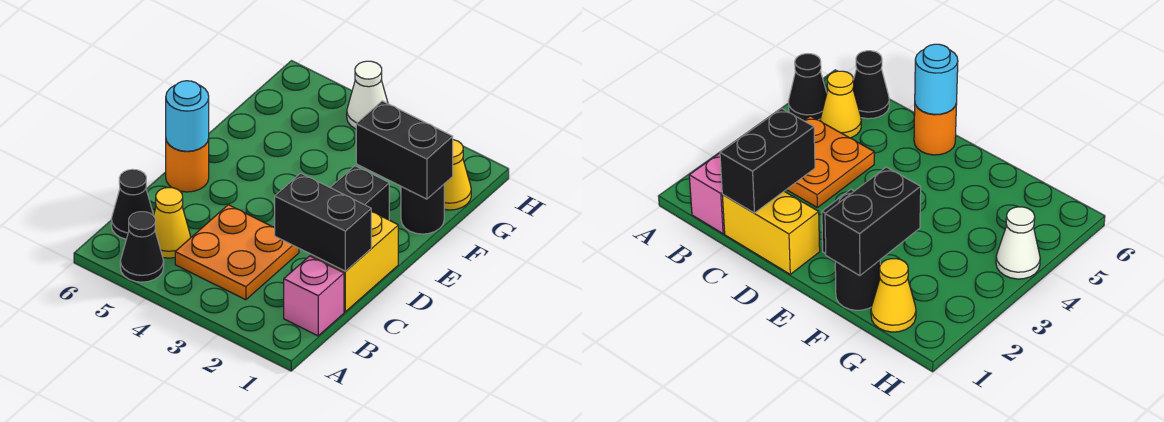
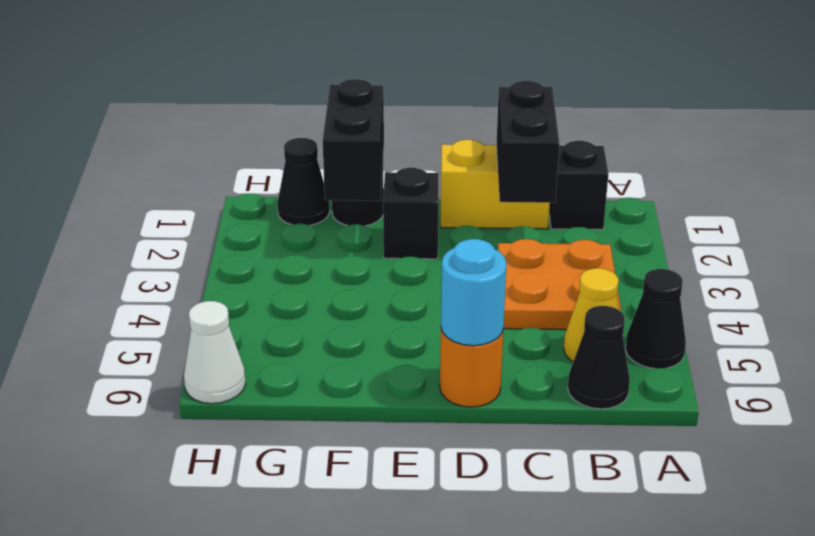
pink brick B1 level 1 -> black brick B1 level 1
yellow cone G1 level 1 -> black cone G1 level 1
white cone H4 level 1 -> white cone H6 level 1

